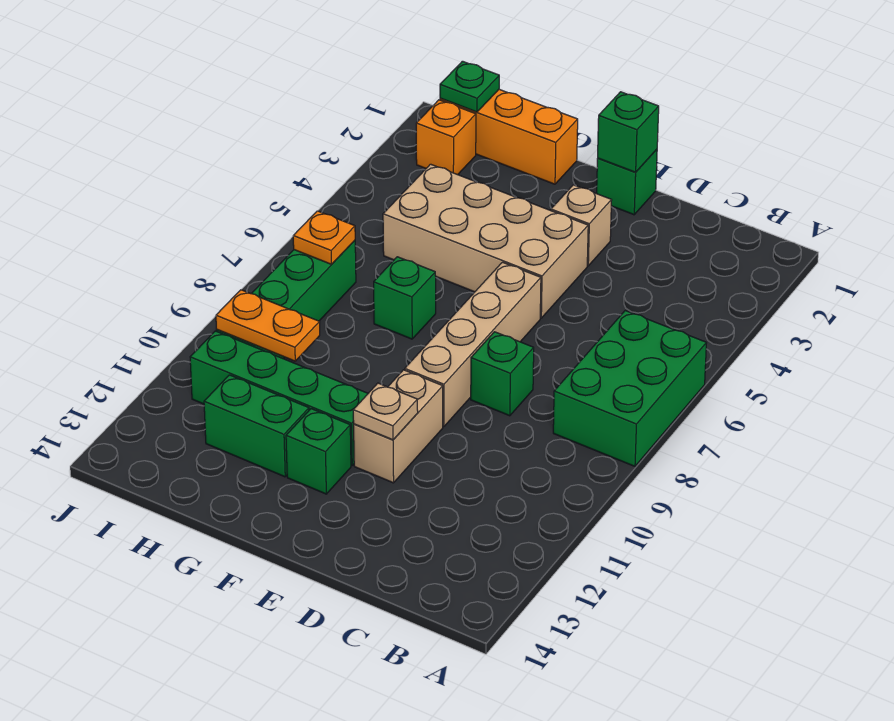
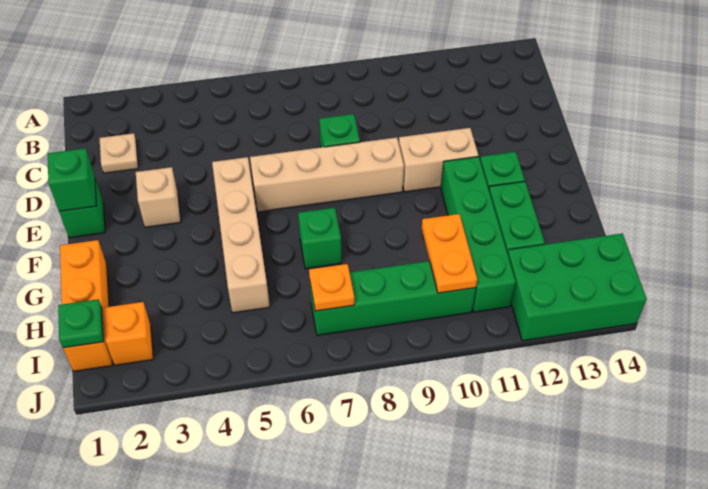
green brick A6:B8 level 1 -> green brick I12:J14 level 1
tan brick E4:H5 level 1 -> tan brick E5:H5 level 1
tan plate E11 level 2 -> tan plate C2 level 1

